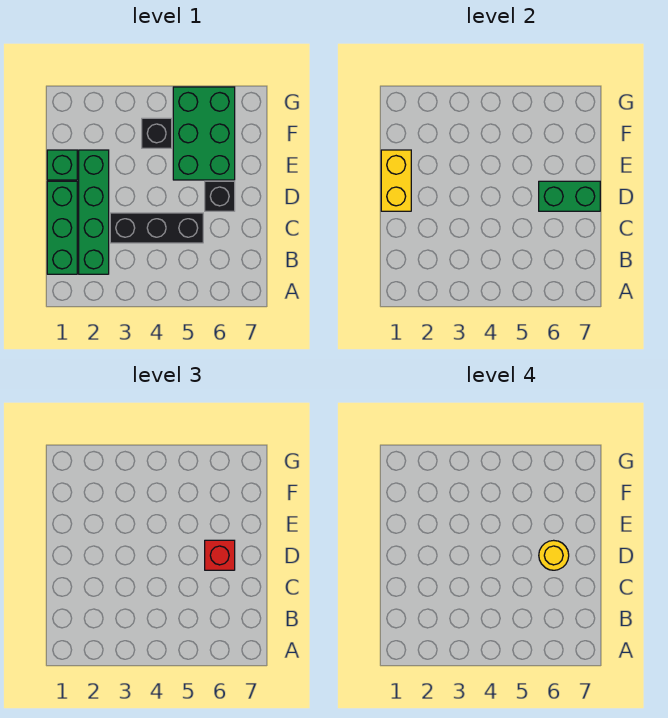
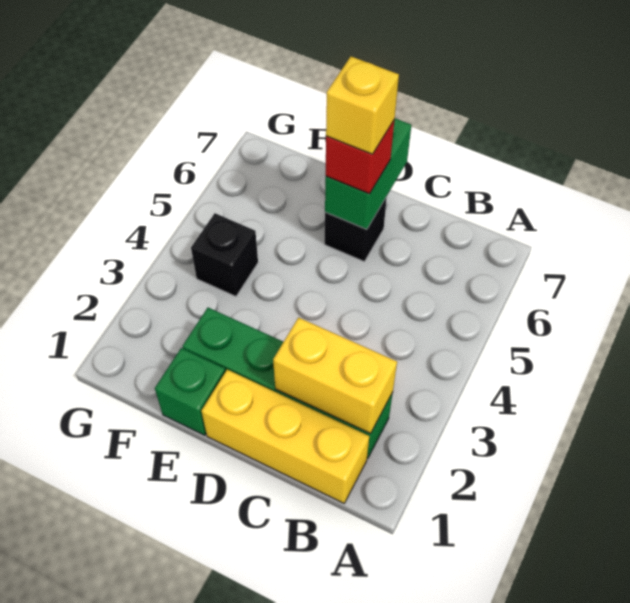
green brick B1:D1 level 1 -> yellow brick B1:D1 level 1
black brick C3:C5 level 1 -> none
yellow brick D1:E1 level 2 -> yellow brick B2:C2 level 2
yellow round brick D6 level 4 -> yellow brick D6 level 4
green brick E5:G6 level 1 -> none

